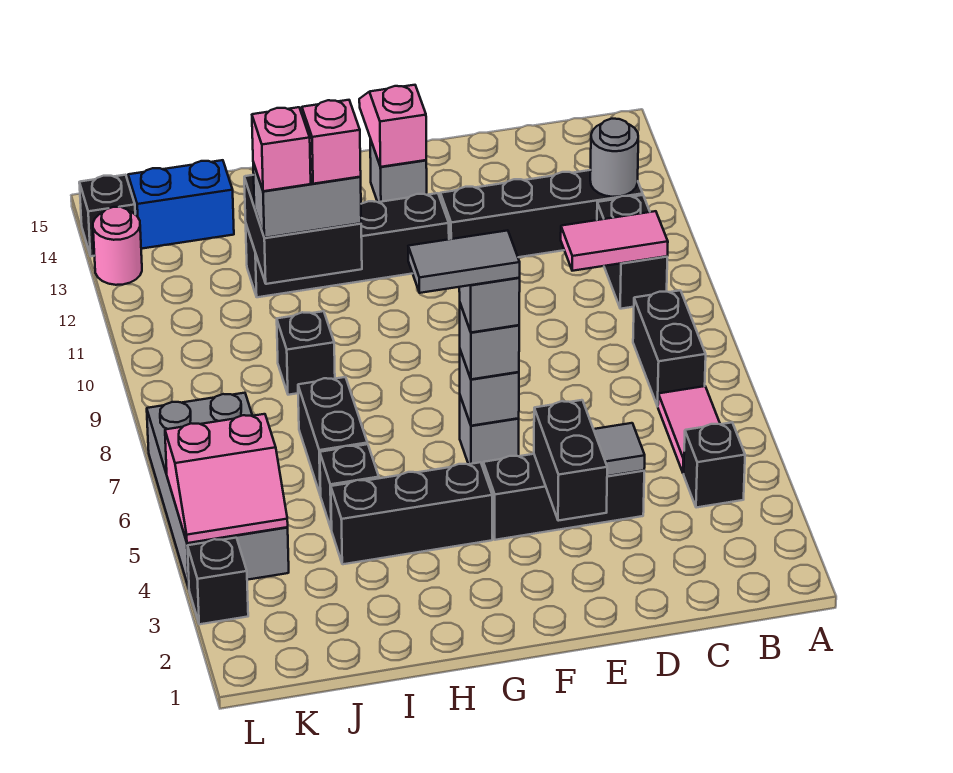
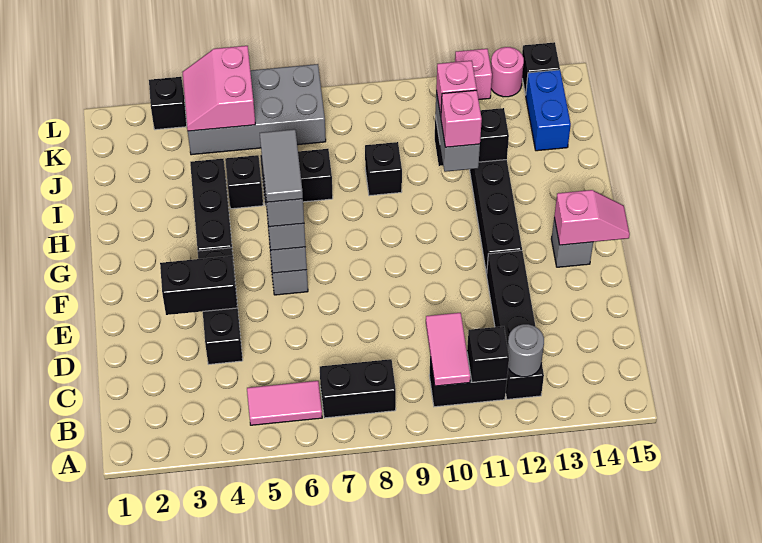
black brick B4 level 1 -> black brick B11 level 2
grey tile D4 level 2 -> none
black brick H11:I12 level 2 -> black brick I11:I12 level 2
none -> pink brick L12 level 1

